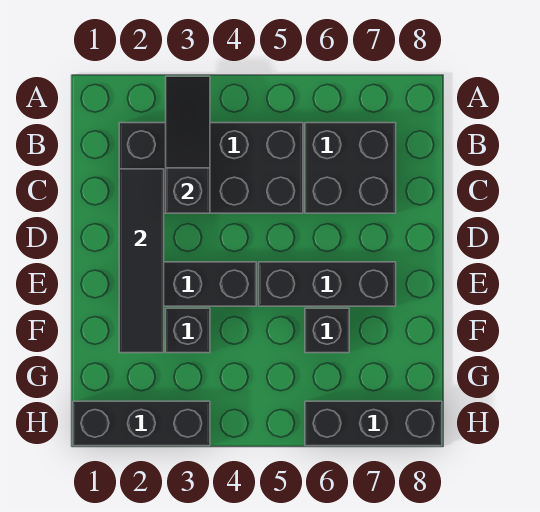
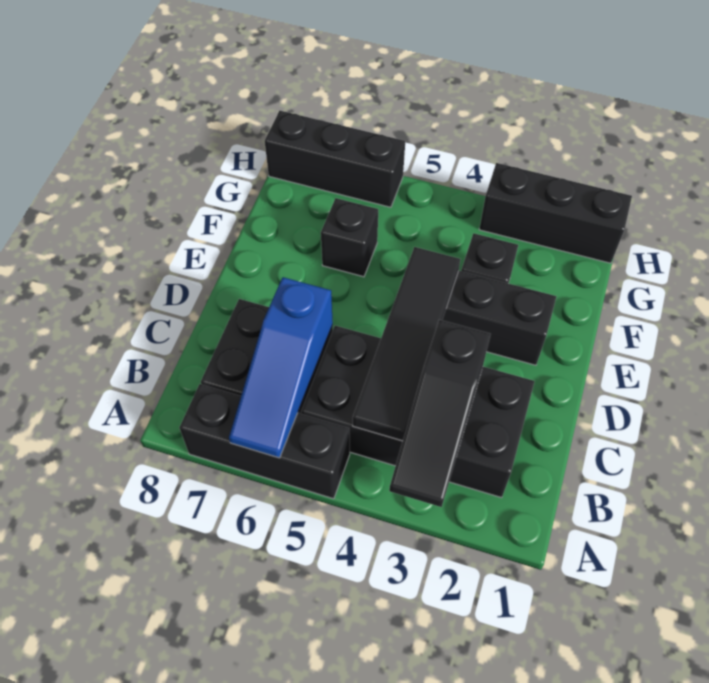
none -> blue slope A6:C6 level 2 top C
black tile C2:F2 level 2 -> black tile B4:E4 level 2
black brick E5:E7 level 1 -> black brick A5:A7 level 1

